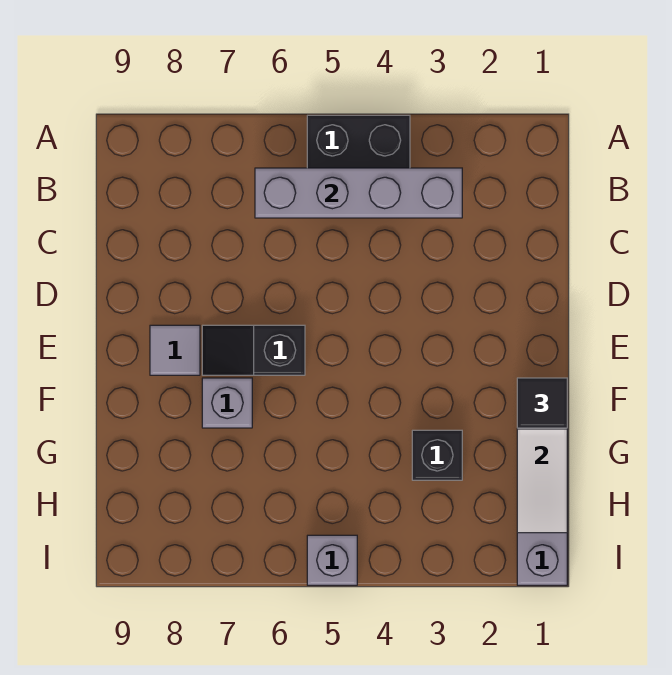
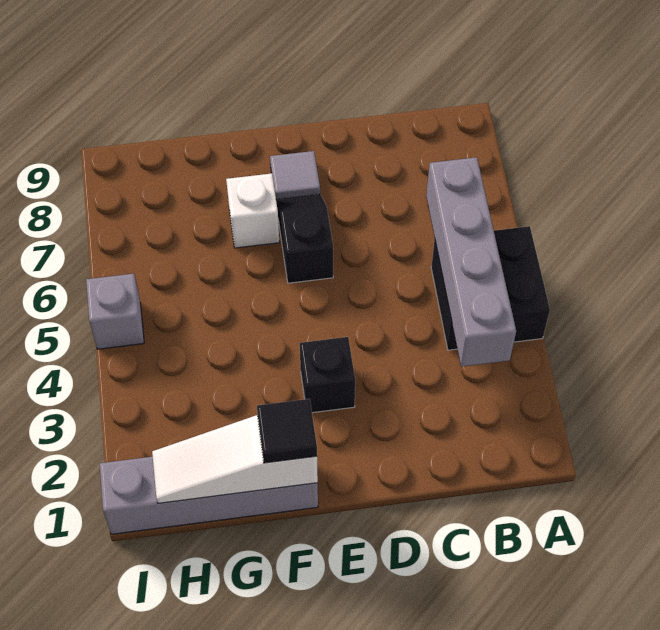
grey brick F7 level 1 -> white brick F7 level 1
black brick G3 level 1 -> black brick E3 level 1

